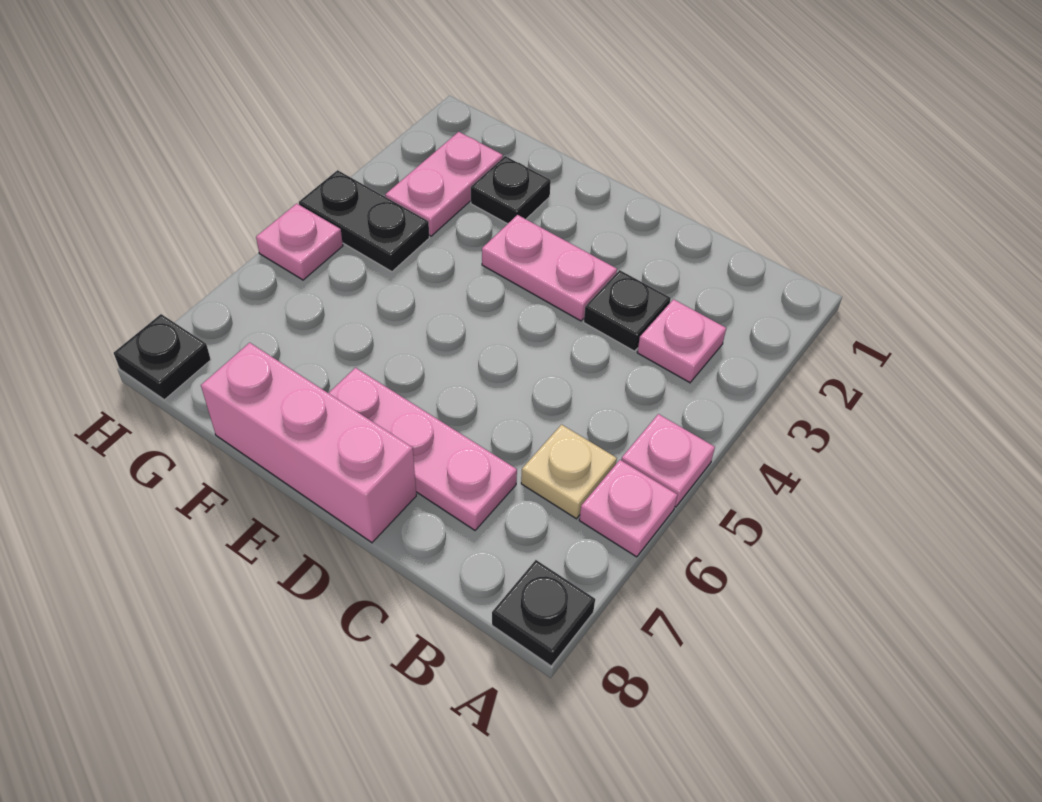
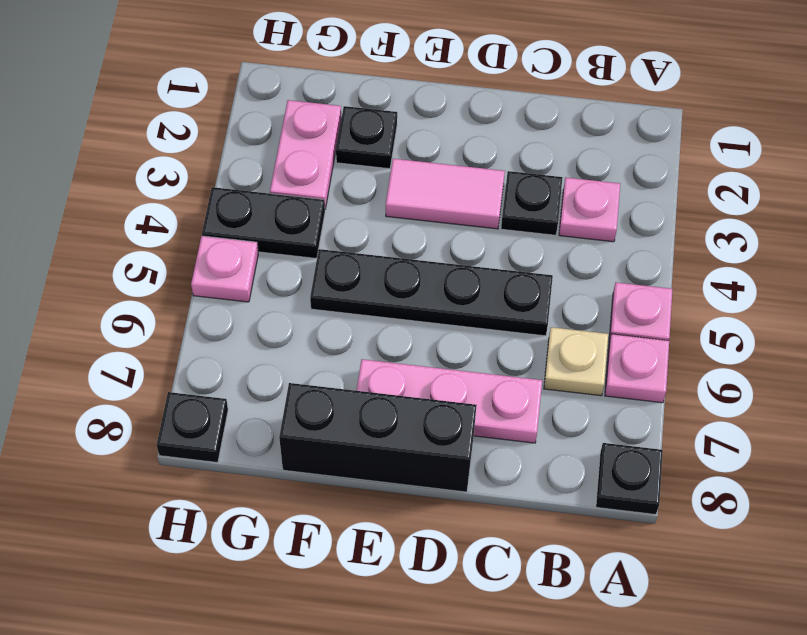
none -> black plate C5:F5 level 1
pink plate D3:E3 level 1 -> pink tile D3:E3 level 1
pink brick D8:F8 level 1 -> black brick D8:F8 level 1

